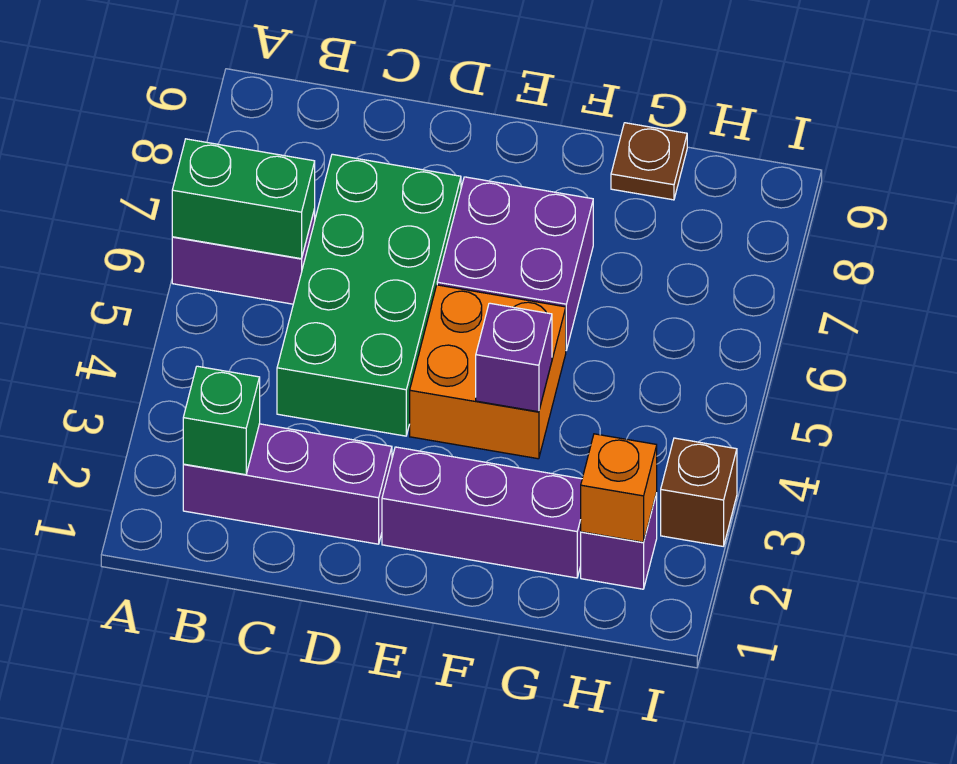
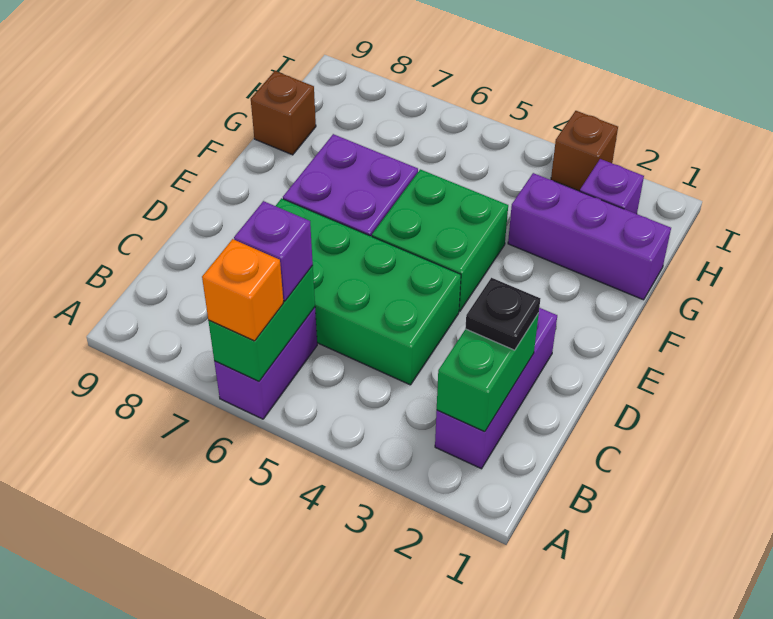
green brick B2 level 2 -> green brick B2:C2 level 2
none -> black plate C2 level 3
purple brick E2:G2 level 1 -> purple brick G1:G3 level 1
orange brick E4:F5 level 1 -> green brick E4:F5 level 1
purple brick F4 level 2 -> purple brick B6 level 3
brown plate G9 level 1 -> brown brick G9 level 1
orange brick H2 level 2 -> orange brick A6 level 3

